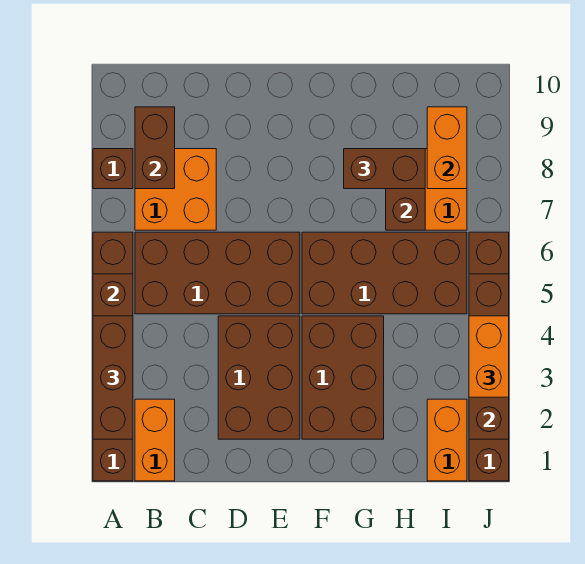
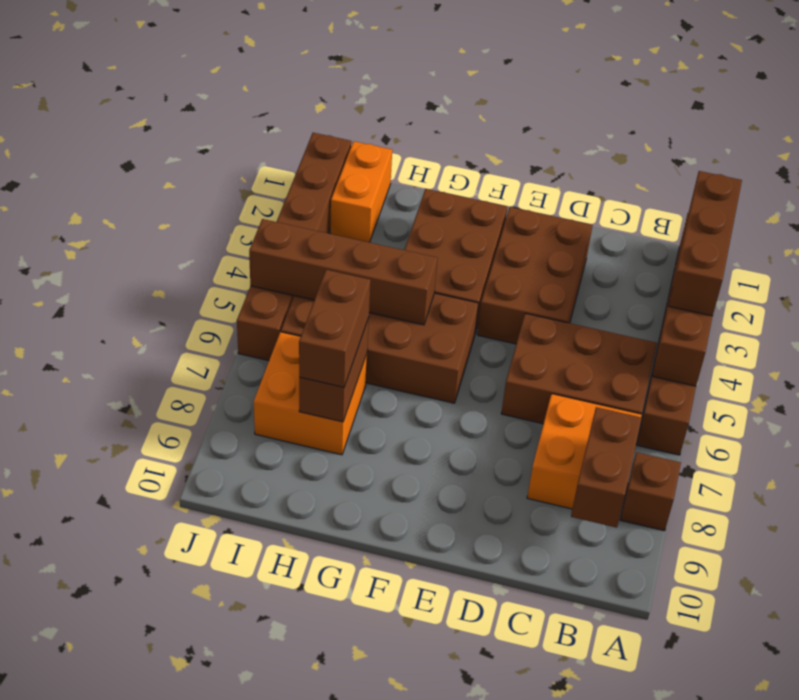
orange brick B1:B2 level 1 -> none
brown brick B5:E6 level 1 -> brown brick B5:D6 level 1
brown brick G8:H8 level 3 -> brown brick H7:H8 level 3
orange brick I8:I9 level 2 -> none
brown brick J2:J5 level 2 -> brown brick G5:J5 level 2
orange brick J3:J4 level 3 -> none

